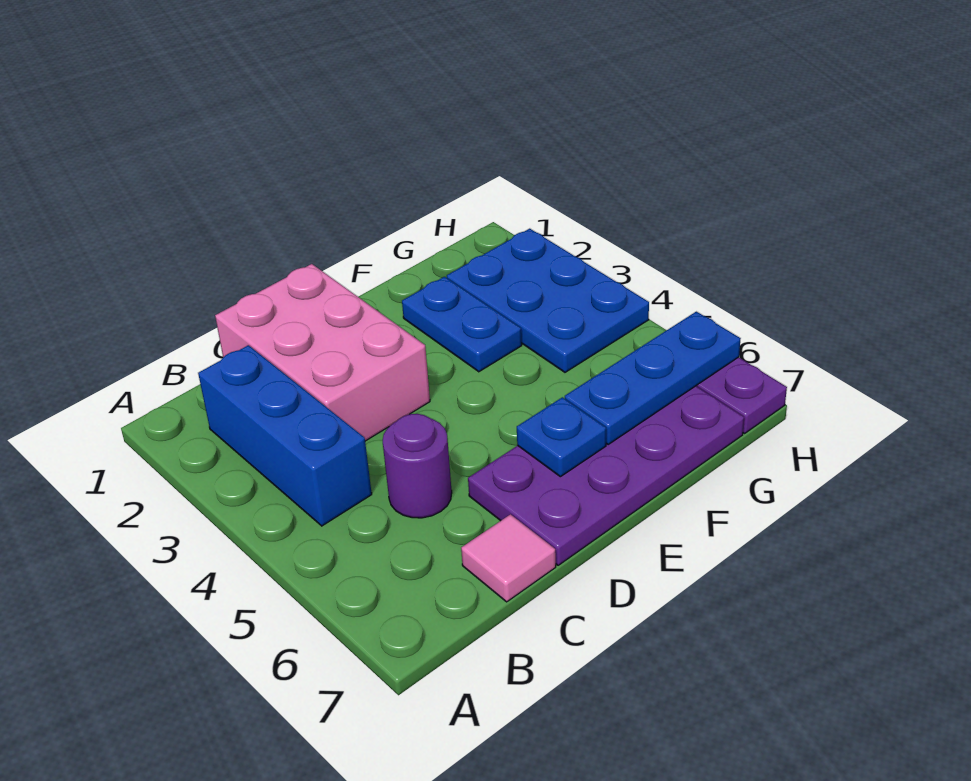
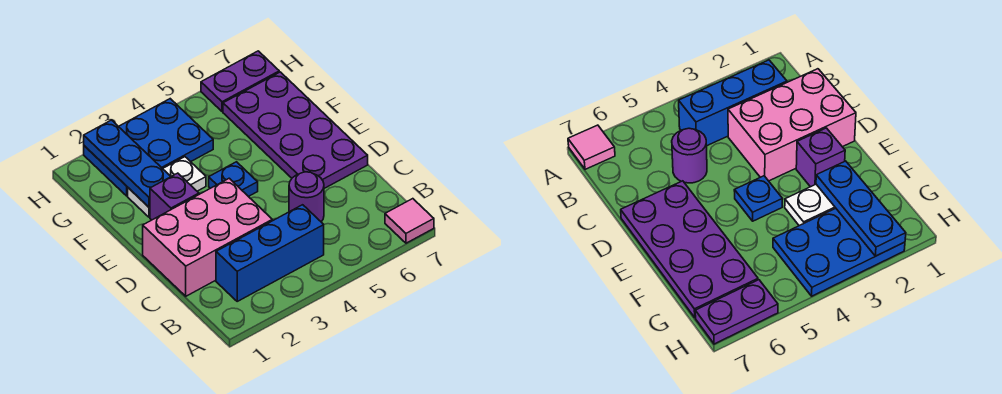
pink tile C7 level 1 -> pink tile A7 level 1
none -> purple brick E2 level 1
blue plate E6 level 2 -> blue plate E4 level 1
blue plate F2:F3 level 1 -> white plate F2:F3 level 1
blue plate F6:H6 level 2 -> blue plate F2:H2 level 2

